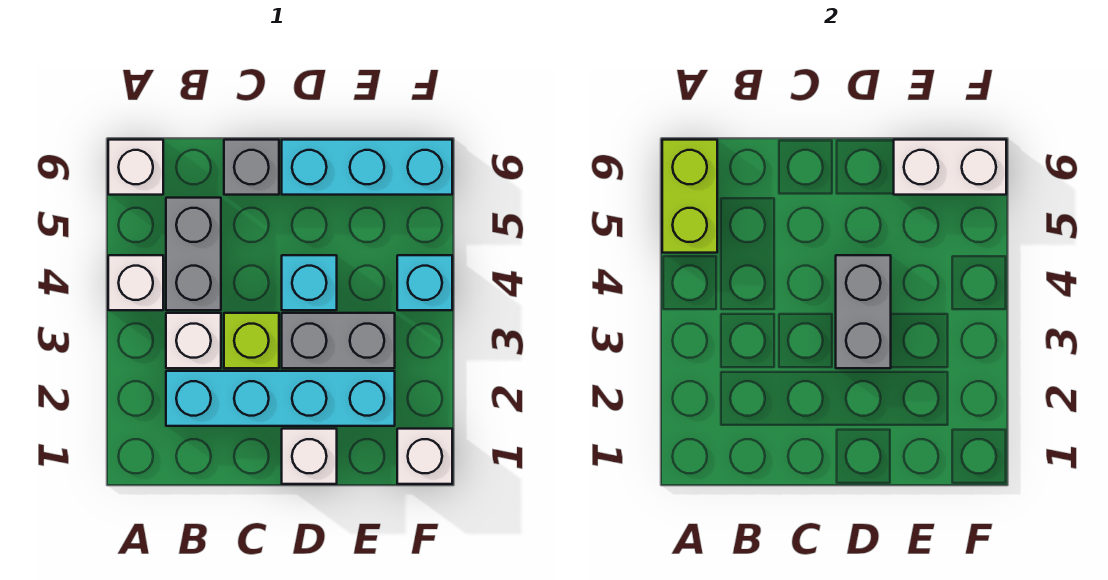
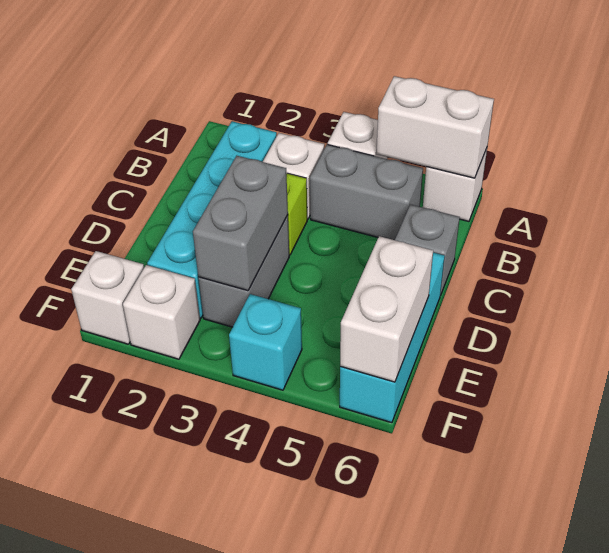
lime brick A5:A6 level 2 -> white brick A5:A6 level 2
white brick D1 level 1 -> white brick F2 level 1
grey brick D3:D4 level 2 -> grey brick D3:E3 level 2
cyan brick D4 level 1 -> none

